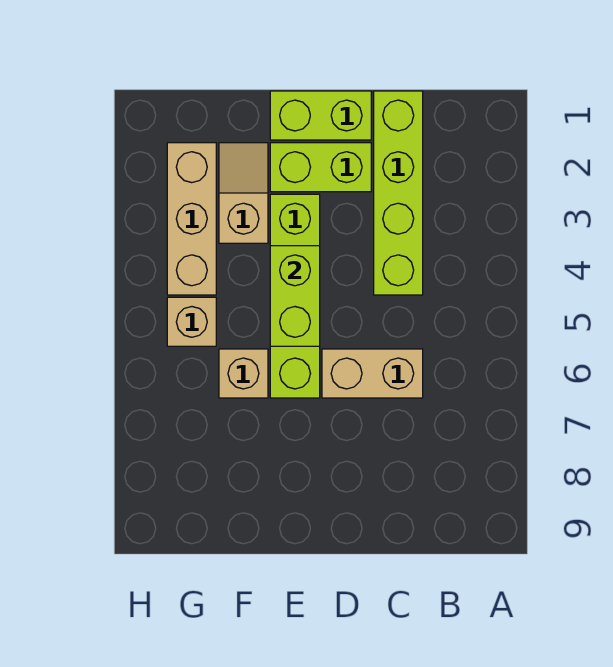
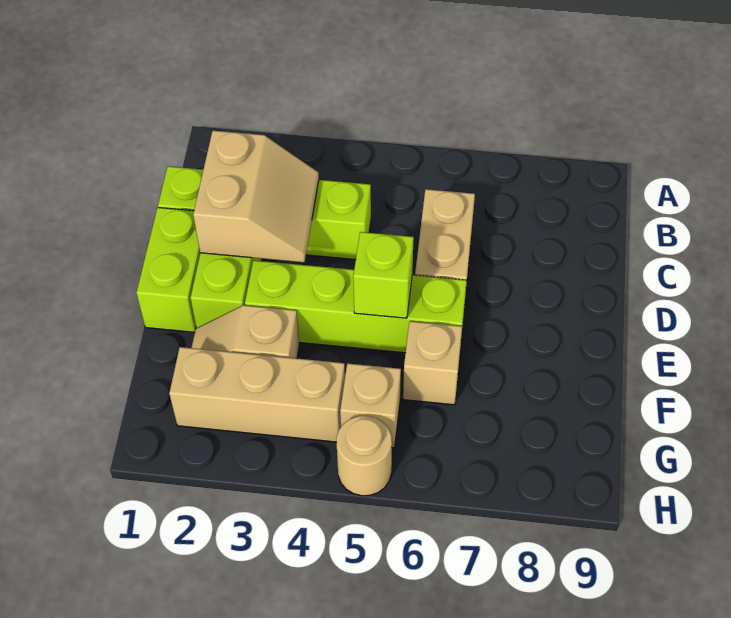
none -> tan slope C2:D3 level 2 top 2
lime brick E4:E5 level 2 -> lime brick E5 level 2
none -> tan round brick H5 level 1

